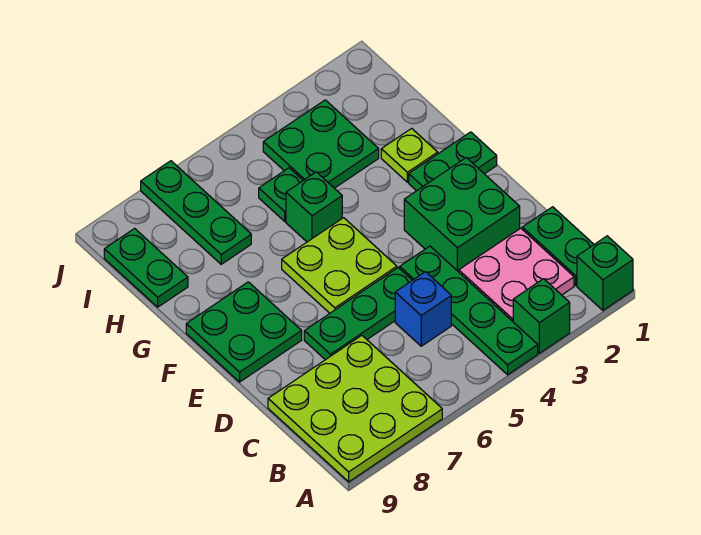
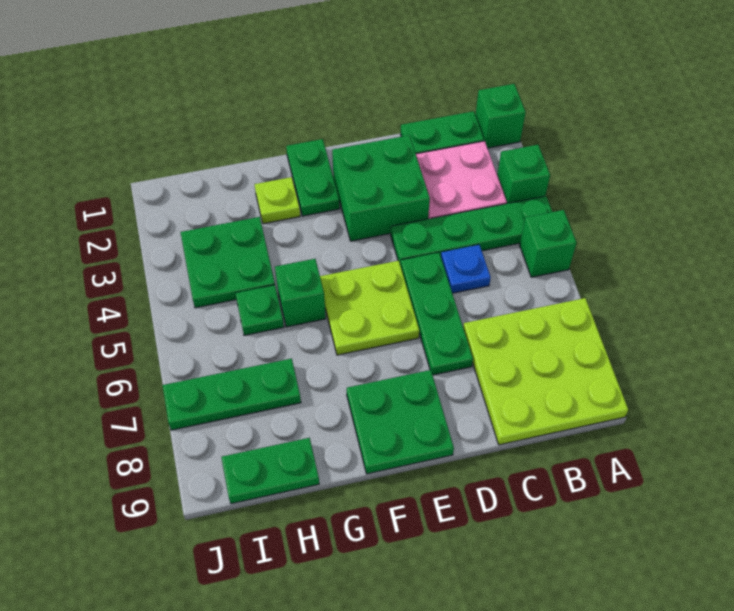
none -> green brick A5 level 1
blue brick C5 level 1 -> blue plate C5 level 1

